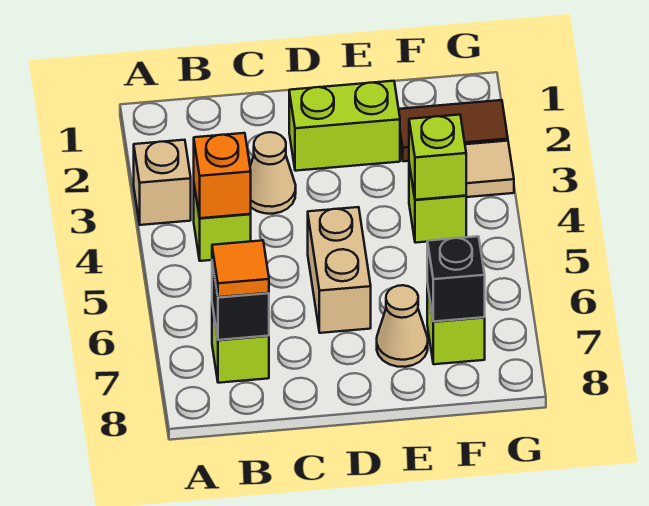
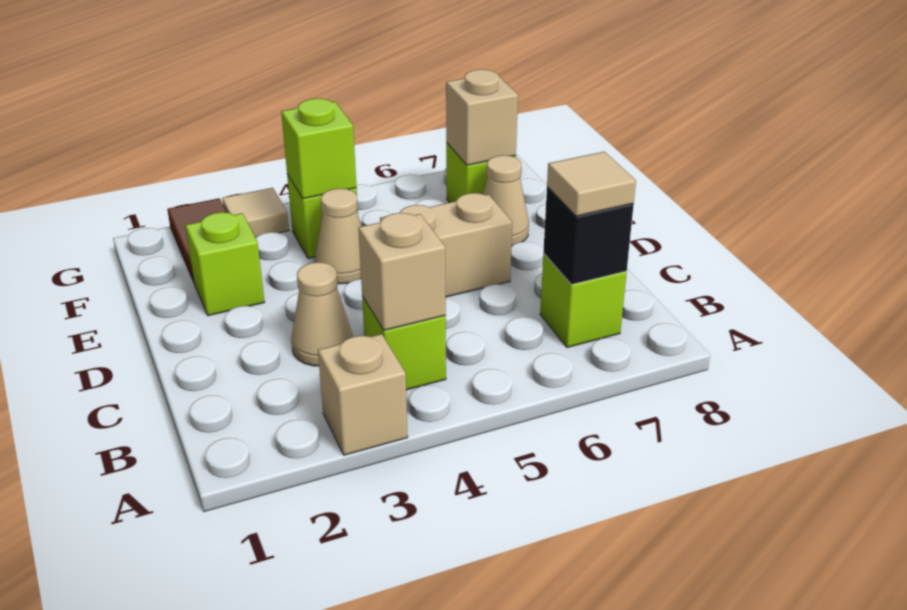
orange brick B4 level 2 -> tan brick B4 level 2
orange tile B7 level 3 -> tan tile B7 level 3
lime brick D2:E2 level 1 -> lime brick E2 level 1
none -> tan cone E4 level 1
black brick F7 level 2 -> tan brick F7 level 2

